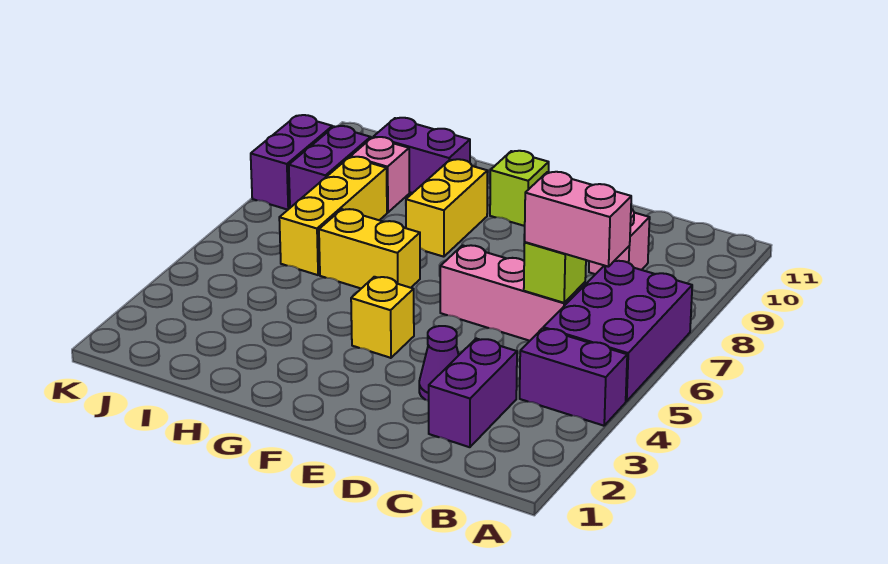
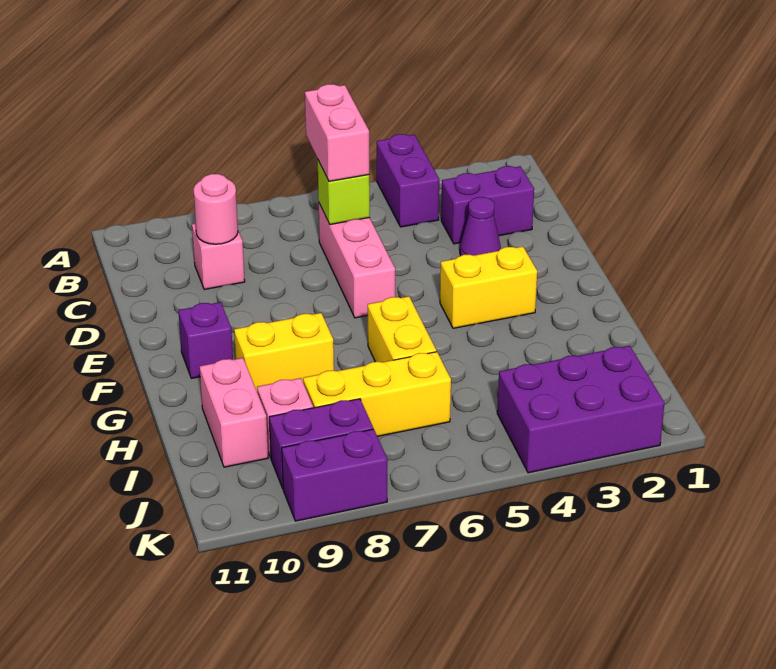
purple brick A5:B7 level 1 -> purple brick J2:K4 level 1
none -> pink round brick C9 level 2
yellow brick F4 level 1 -> yellow brick F3:F4 level 1
lime brick F10 level 1 -> purple brick F10 level 1
purple brick H10:I10 level 1 -> pink brick H10:I10 level 1

